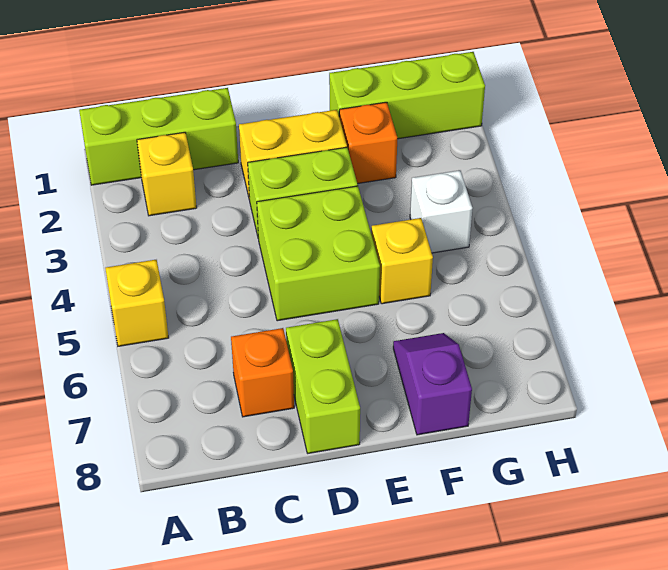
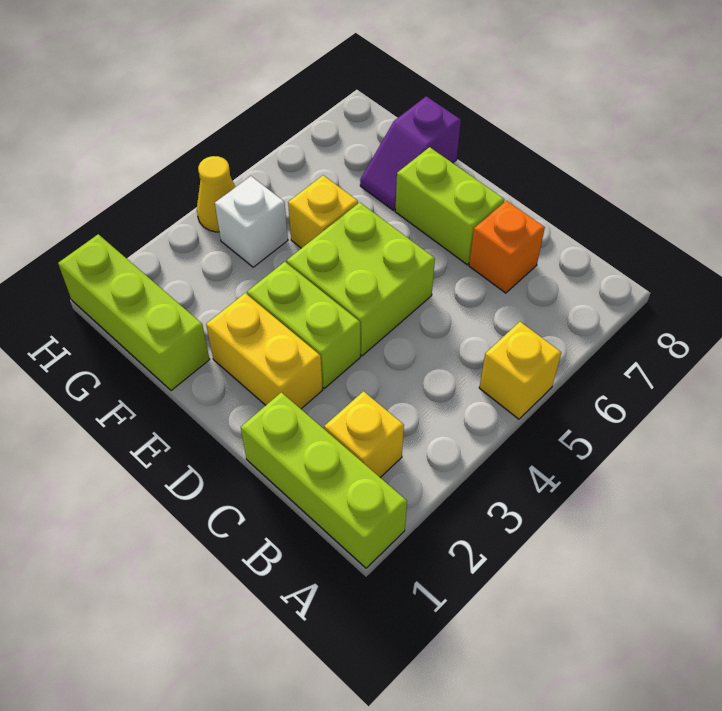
lime brick D7:D8 level 1 -> lime brick D7:E7 level 1
orange brick F2 level 1 -> none
none -> yellow cone H4 level 1

